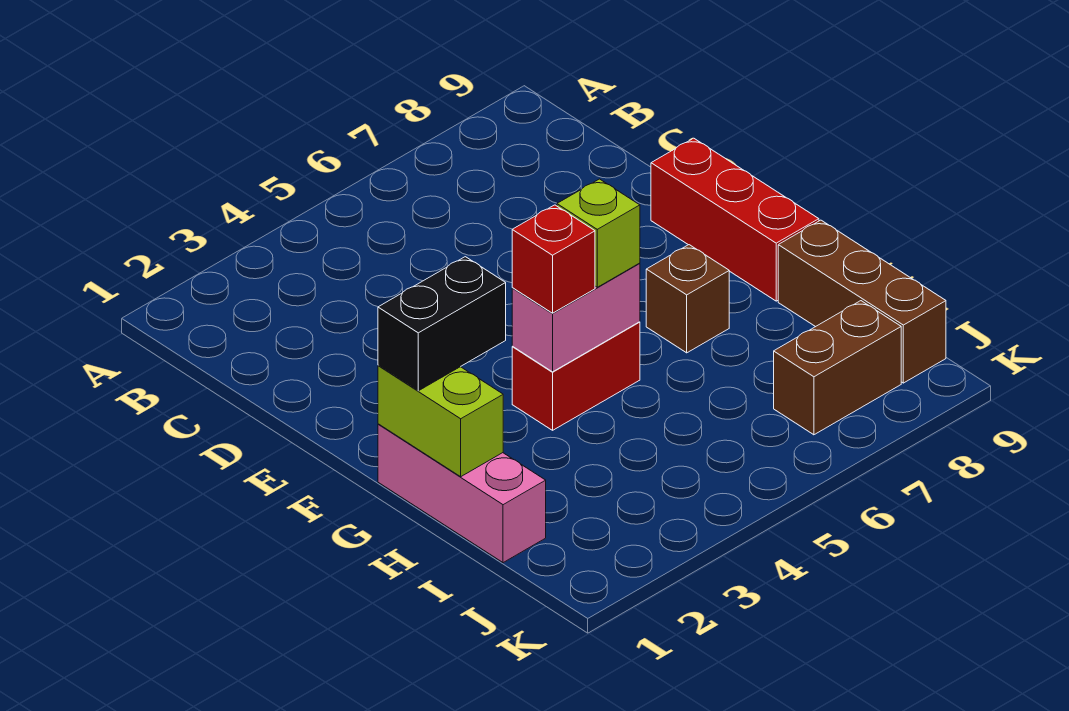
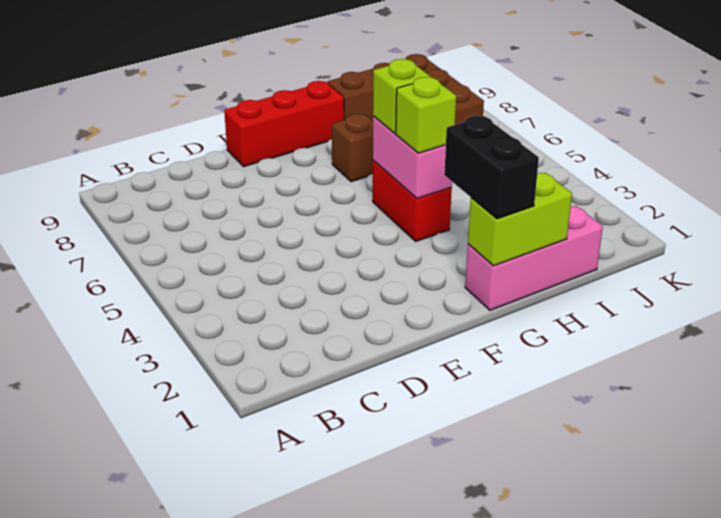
red brick G4 level 3 -> lime brick G4 level 3

